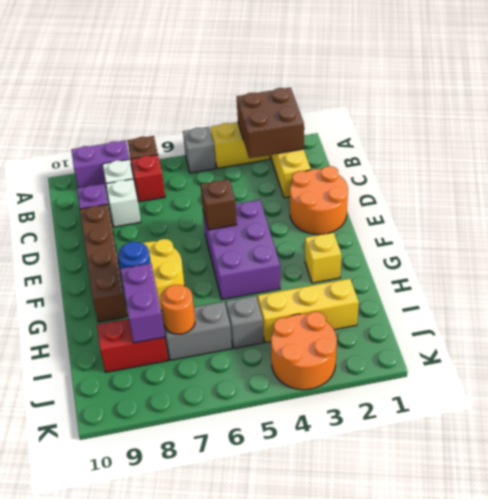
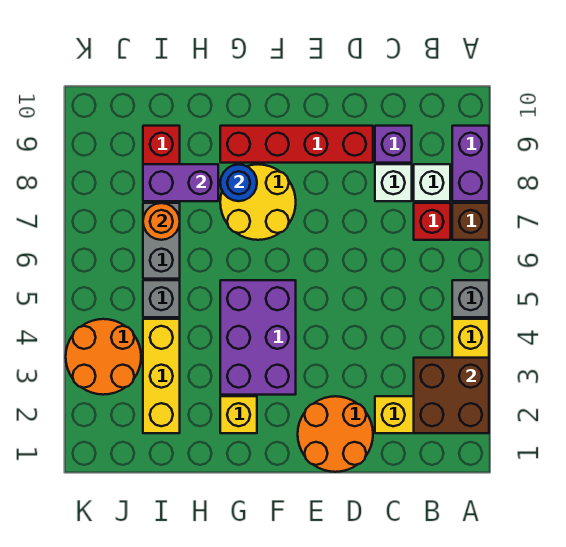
brown brick D9:G9 level 1 -> red brick D9:G9 level 1
purple brick E4:G5 level 1 -> purple brick F3:G5 level 1
brown brick E5 level 2 -> none

